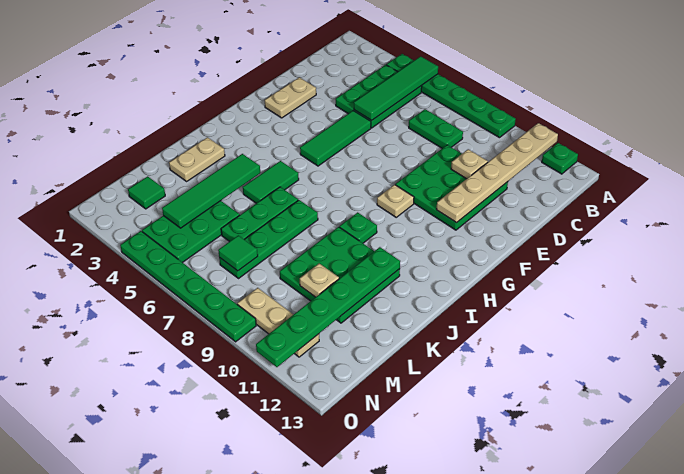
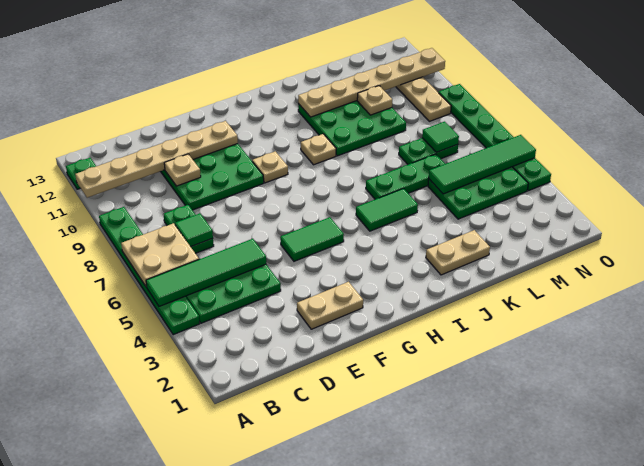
none -> tan plate A6:B7 level 2
green tile E5:G5 level 1 -> green tile F5:G5 level 1
green plate I9 level 1 -> tan plate I9 level 1
green tile J4:M4 level 2 -> green tile L5:O5 level 2
green plate J7:M7 level 1 -> green plate L7:M7 level 1
green plate J11:O11 level 2 -> tan plate J11:O11 level 2
green tile M2 level 1 -> green tile C7 level 2

